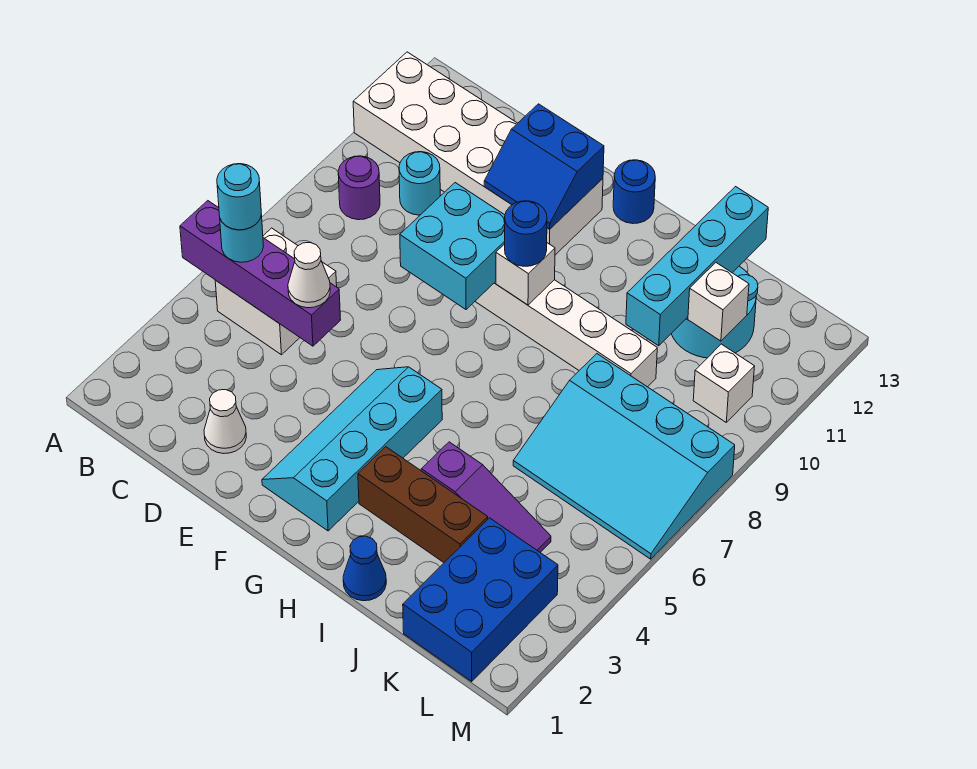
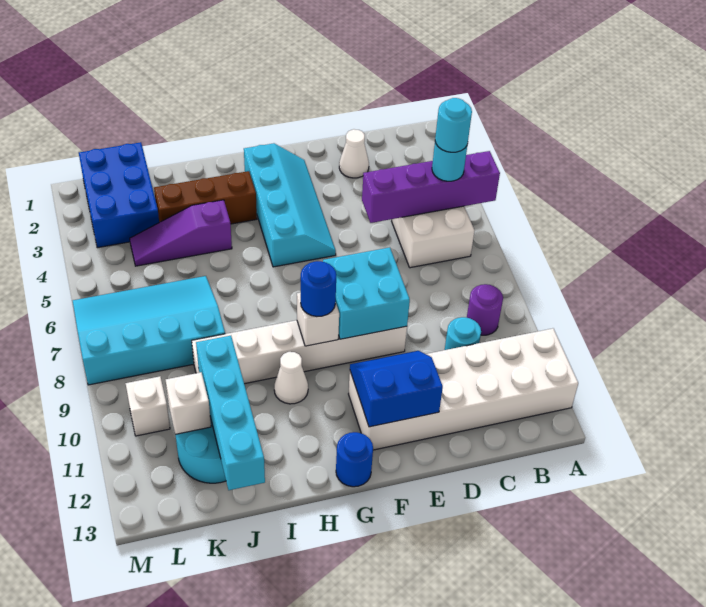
white cone D5 level 3 -> white cone H10 level 1
blue cone I1 level 1 -> none

